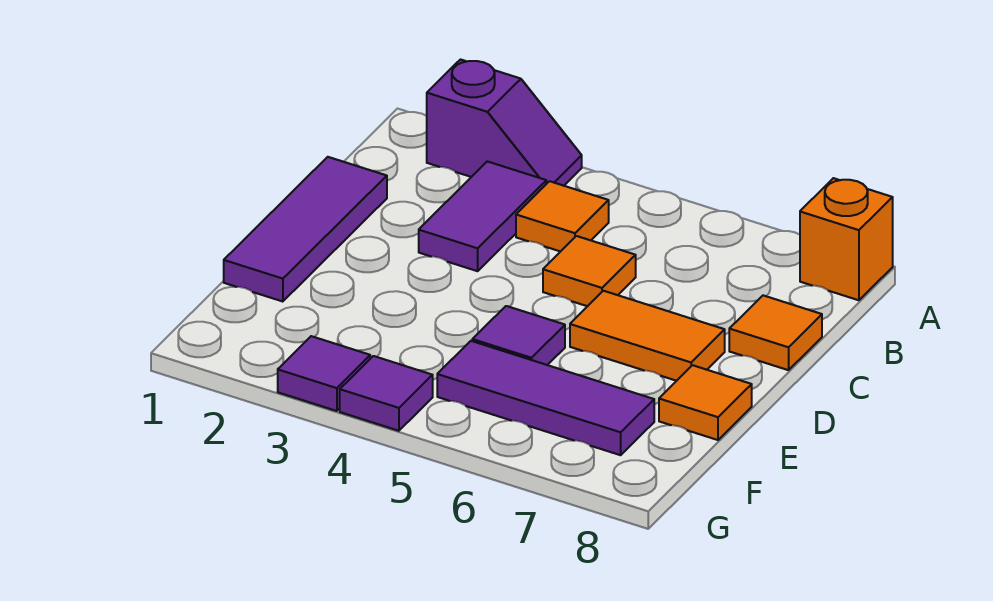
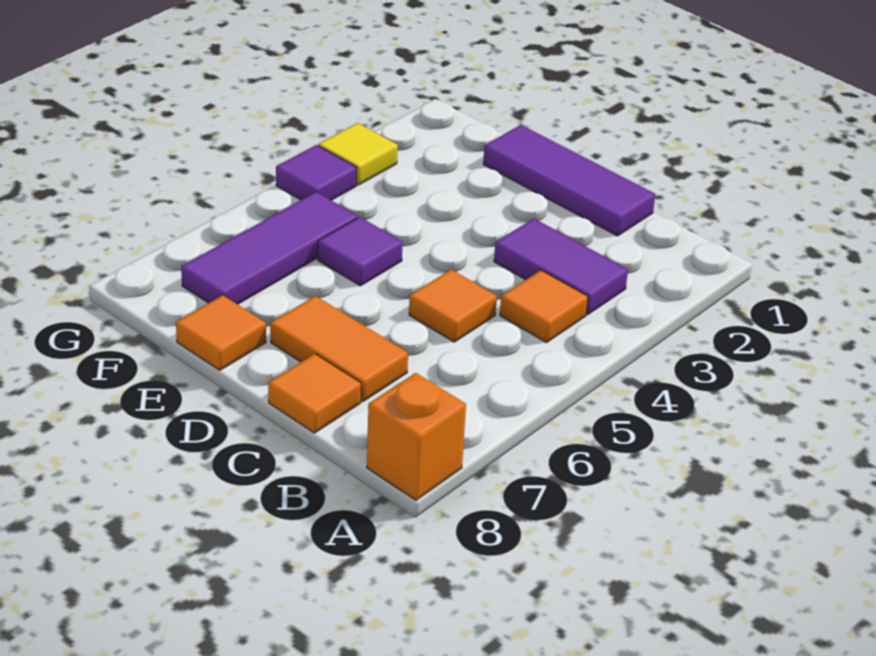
purple slope A2:A3 level 1 top 2 -> none
orange tile D6:D7 level 1 -> orange tile C7:D7 level 1
purple tile G3 level 1 -> yellow tile G3 level 1

